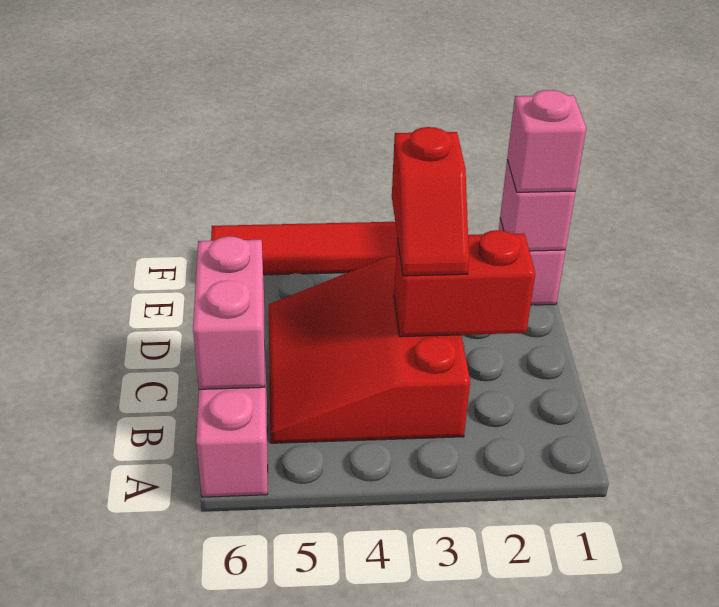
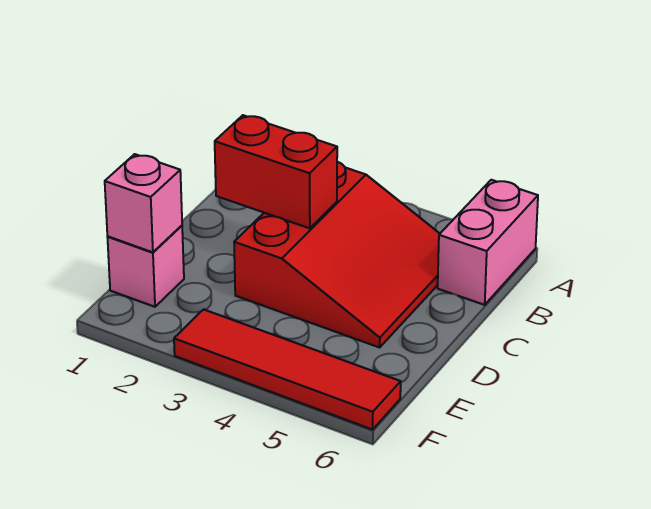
pink brick B6:C6 level 2 -> none
red slope C3:D3 level 3 top D -> none
pink brick E1 level 3 -> none

